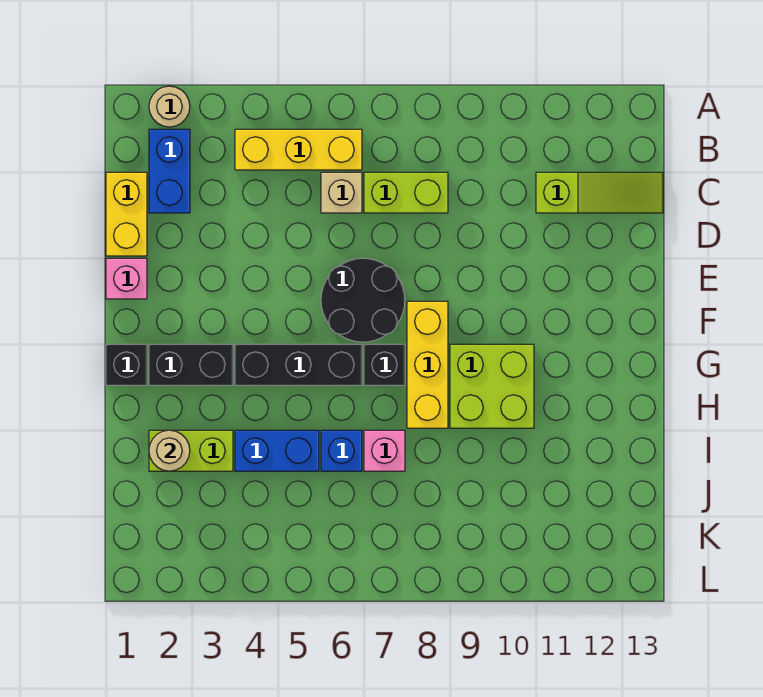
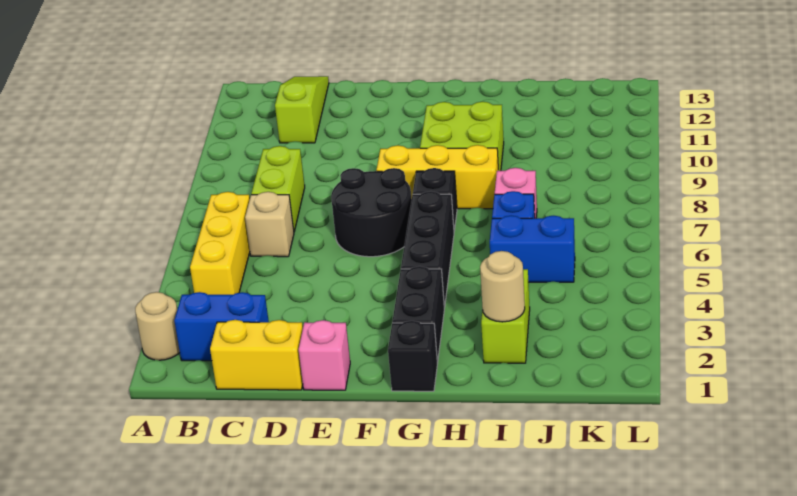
blue brick I4:I5 level 1 -> blue brick I5:J5 level 1

